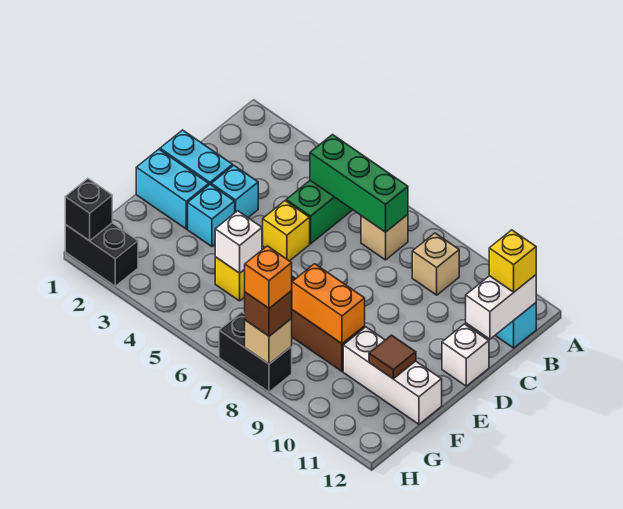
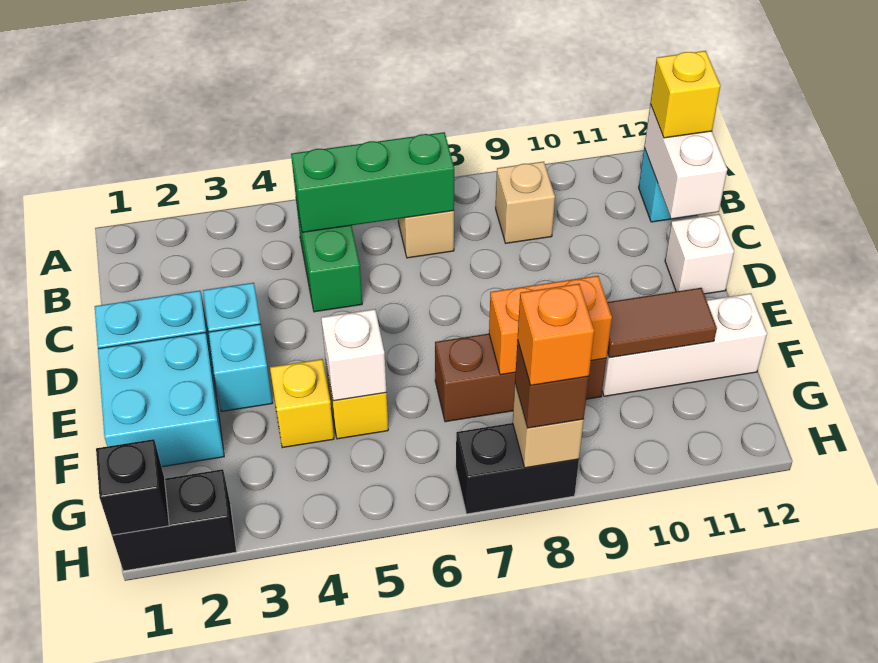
yellow brick D5 level 1 -> yellow brick F4 level 1
cyan brick E1:E2 level 1 -> cyan brick E1:F2 level 1
brown tile F11 level 2 -> brown tile F10:F11 level 2

